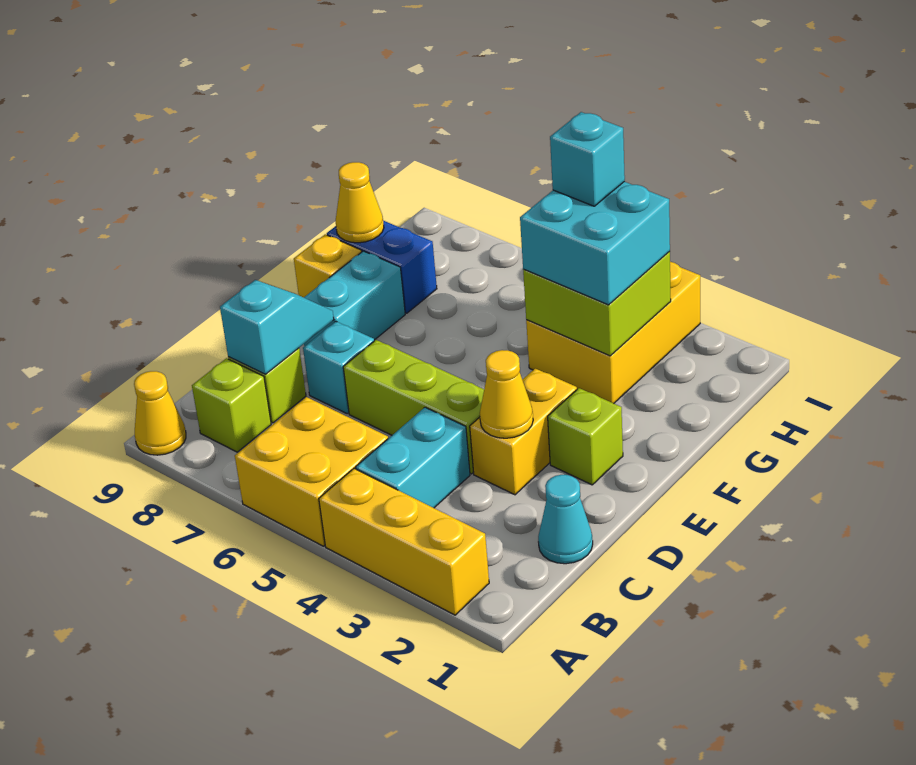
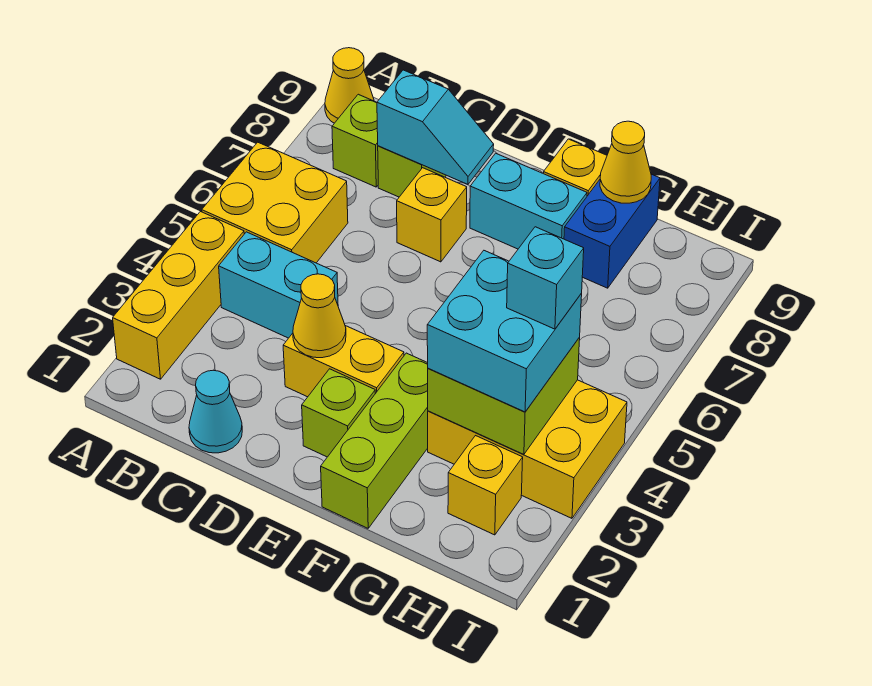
lime brick D4:D6 level 1 -> lime brick F1:F3 level 1
cyan brick D7 level 1 -> yellow brick D7 level 1
none -> yellow brick H2 level 1

